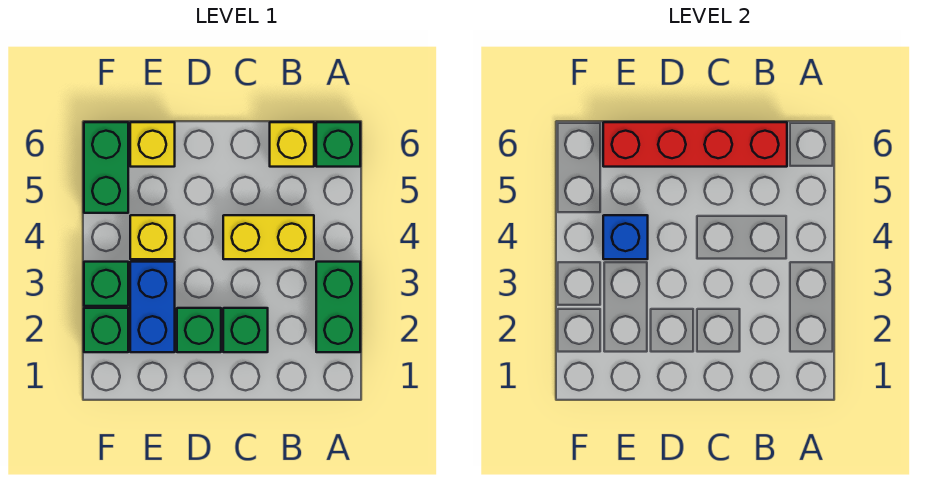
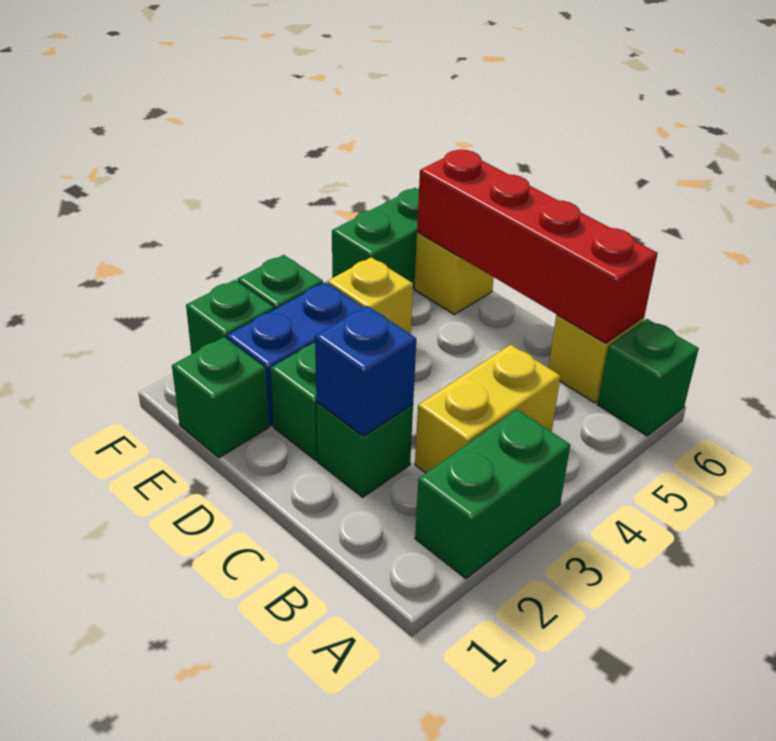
yellow brick B4:C4 level 1 -> yellow brick B3:B4 level 1
none -> green brick E1 level 1
blue brick E4 level 2 -> blue brick C2 level 2

